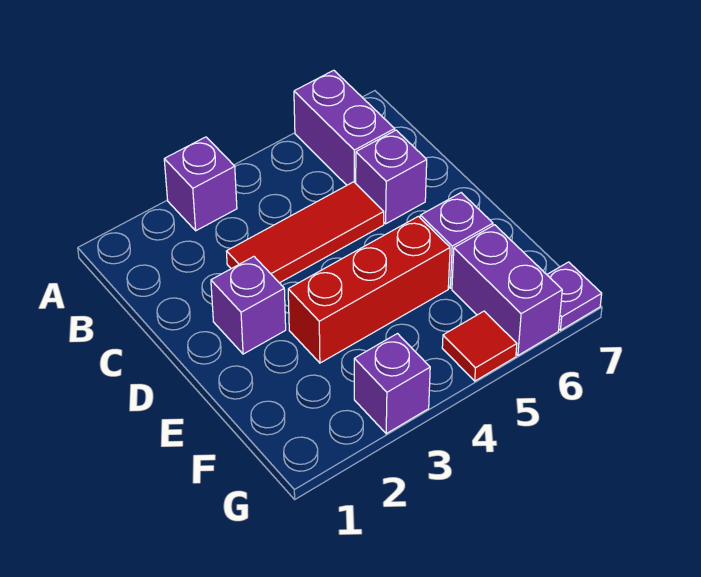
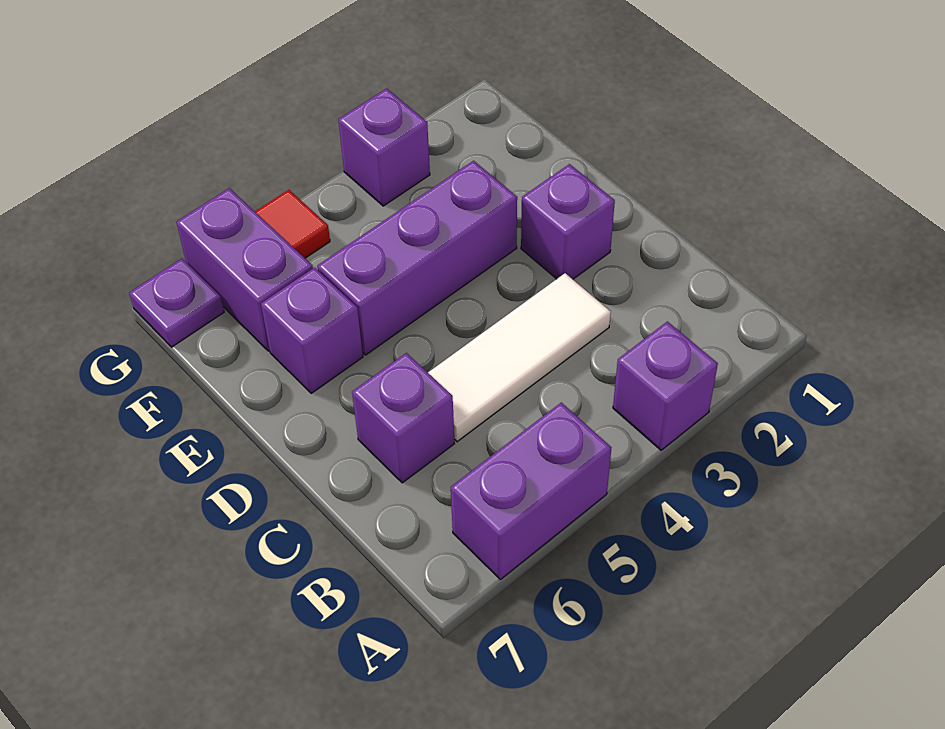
purple brick A6:B6 level 1 -> purple brick A5:A6 level 1
red tile C3:C5 level 1 -> white tile C3:C5 level 1
red brick E3:E5 level 1 -> purple brick E3:E5 level 1

